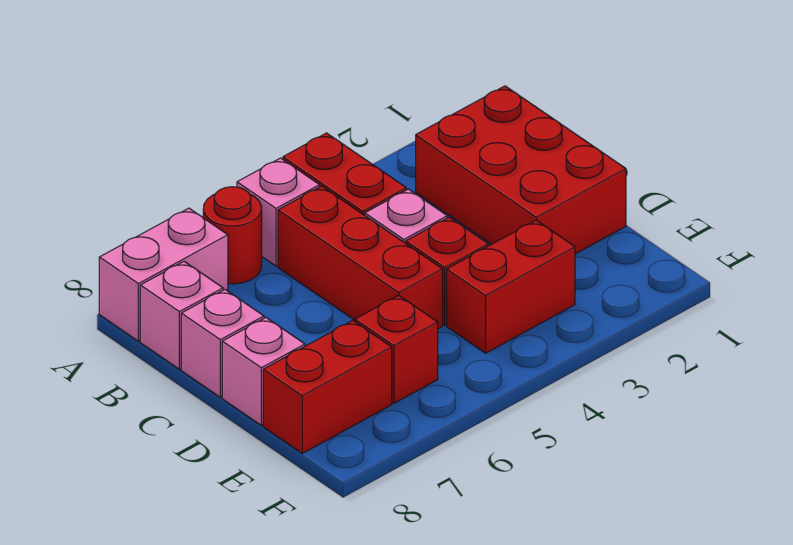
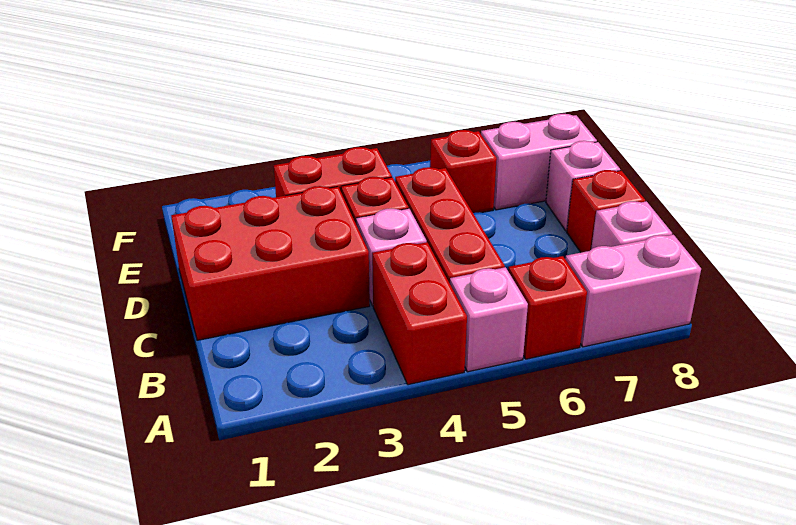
red round brick A6 level 1 -> red brick A6 level 1
red brick B1:D2 level 1 -> red brick C1:D3 level 1
pink brick C8 level 1 -> red brick C8 level 1
red brick E7:E8 level 1 -> pink brick E7:E8 level 1

